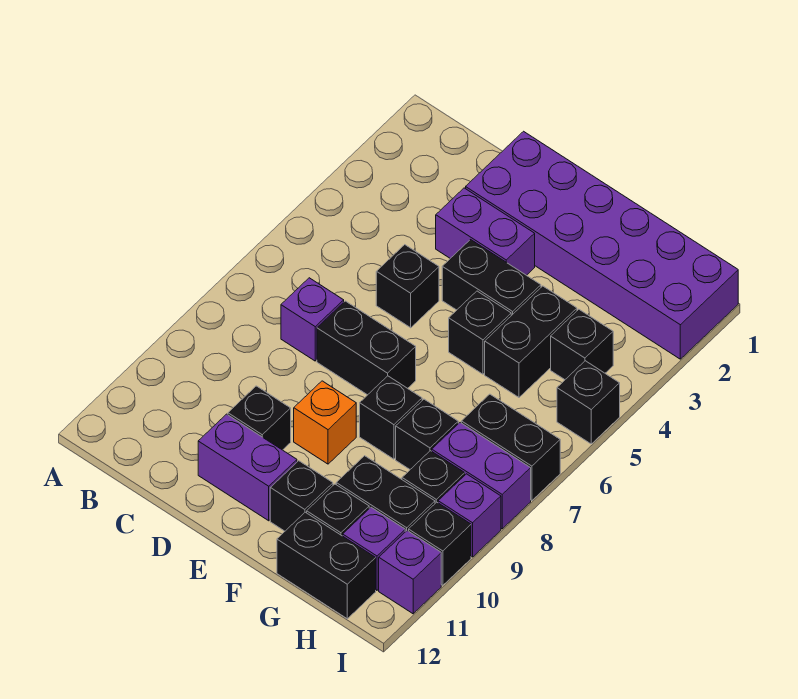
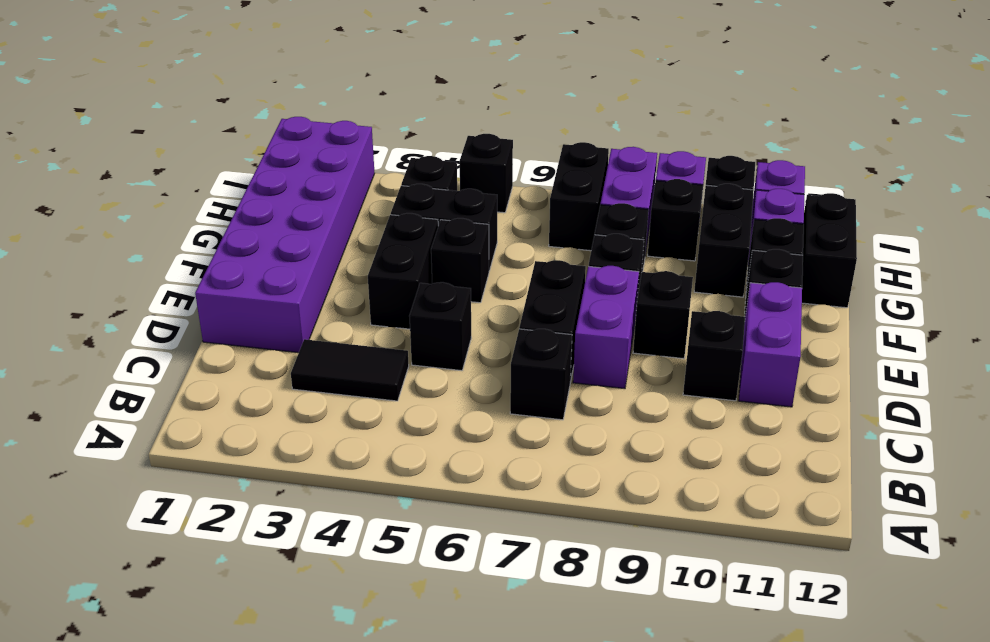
none -> black tile C3:C4 level 1
purple brick C7 level 1 -> black brick C7 level 1
purple brick D3:E3 level 1 -> purple brick D8:E8 level 1
orange brick E9 level 1 -> black brick E9 level 1

